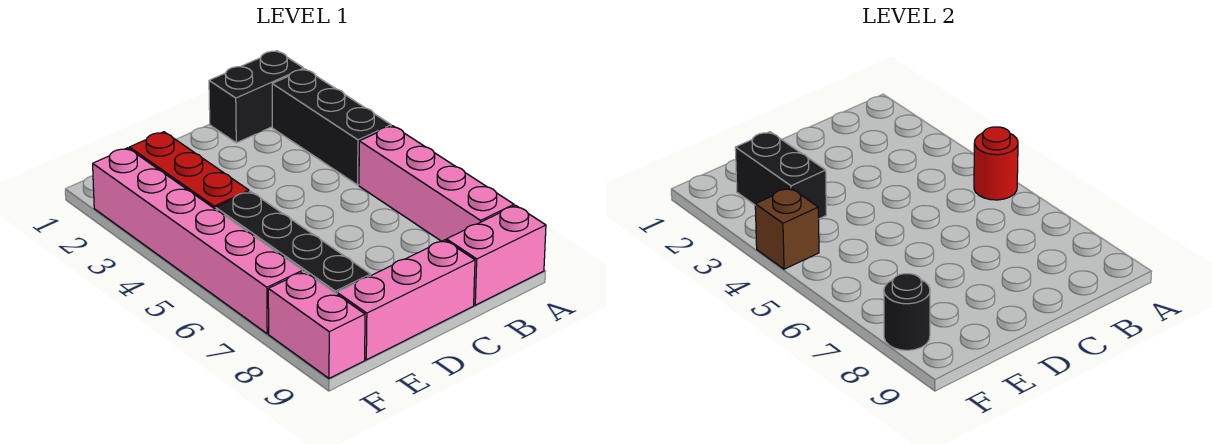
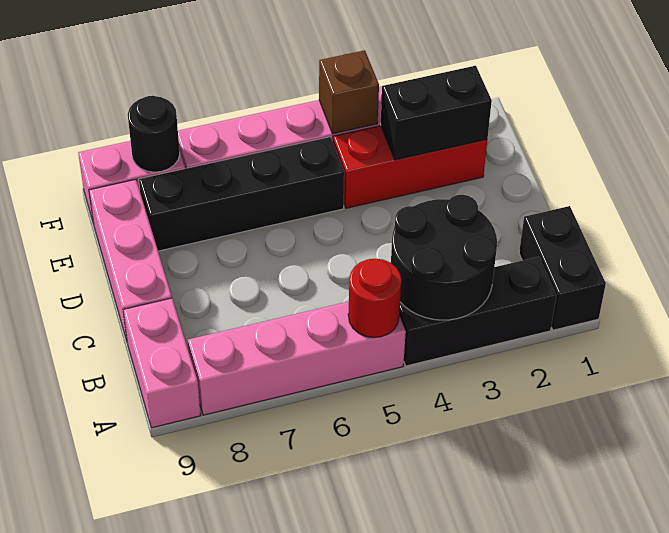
none -> black round brick A3:B4 level 2

